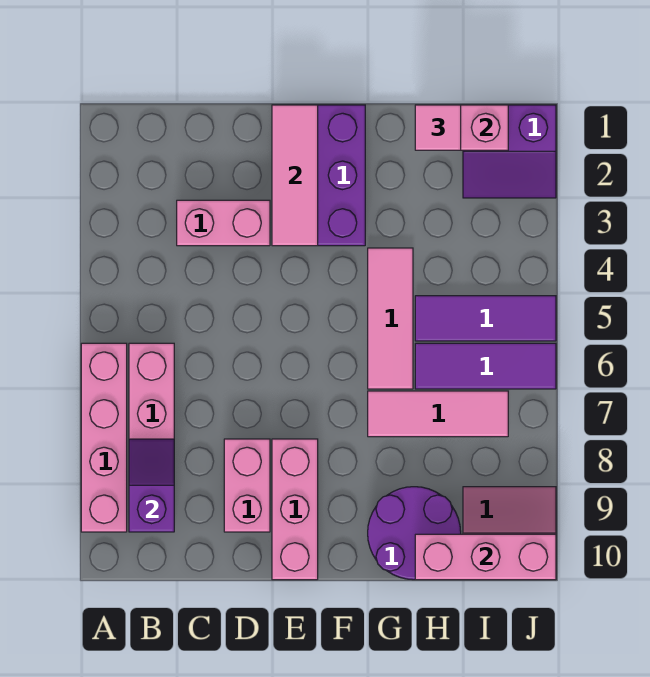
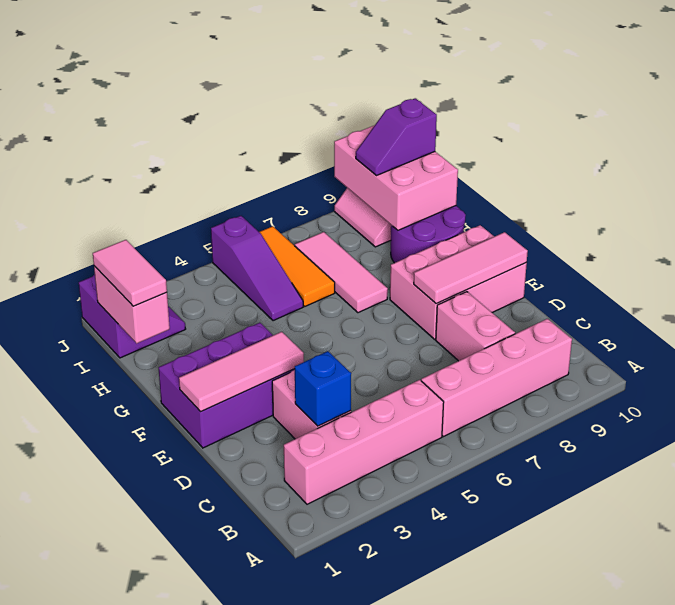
pink brick A6:A9 level 1 -> pink brick B2:B5 level 1
purple slope B8:B9 level 2 top 9 -> purple slope I9:I10 level 3 top 10
none -> blue brick C3 level 2
pink brick D8:D9 level 1 -> pink brick C8:D8 level 1
pink brick E8:E10 level 1 -> pink brick E8:F10 level 1
pink tile G4:G6 level 1 -> pink tile E8:E10 level 2
pink tile H1 level 3 -> pink tile H1:I1 level 3
purple tile H5:J5 level 1 -> purple slope H5:J5 level 1 top J
purple tile H6:J6 level 1 -> orange tile H6:J6 level 1
pink brick H10:J10 level 2 -> pink brick H9:J10 level 2

